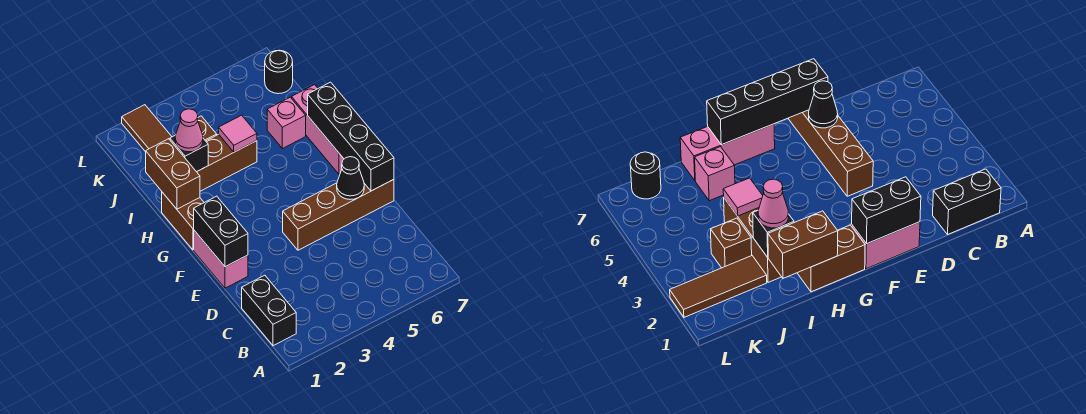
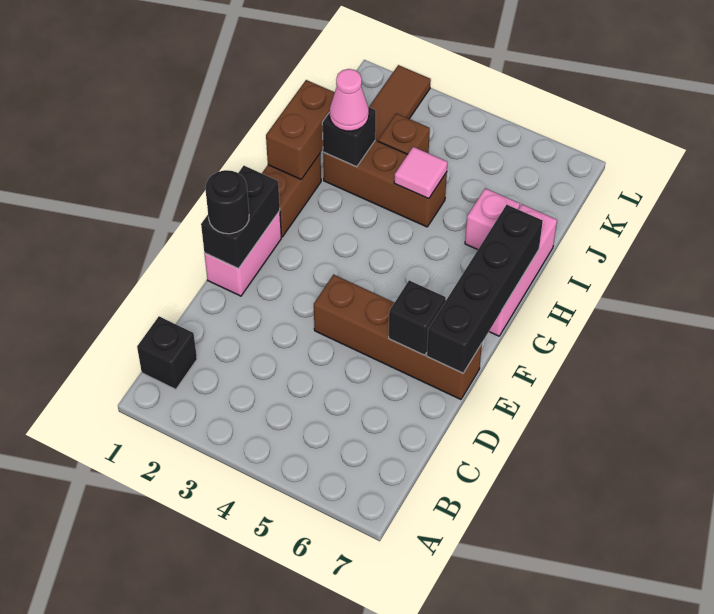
black brick B1:C1 level 1 -> black brick B1 level 1
black cone E6 level 2 -> black brick E6 level 2
black round brick K7 level 1 -> black round brick E1 level 3

